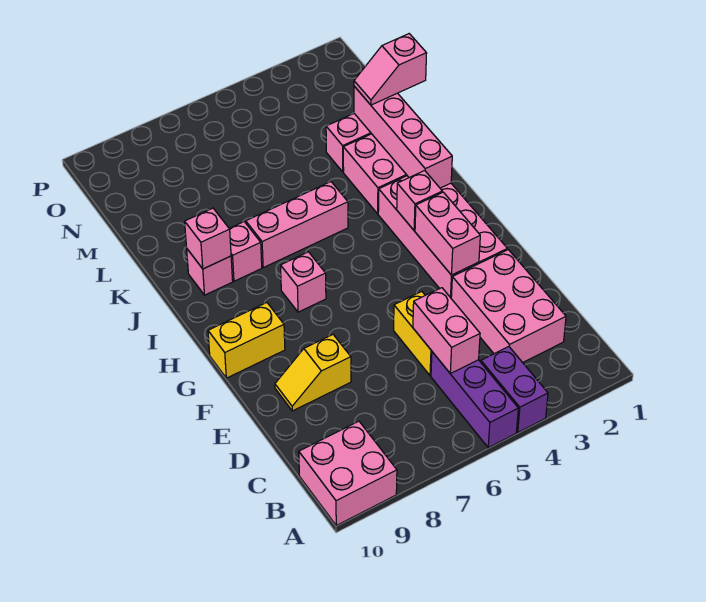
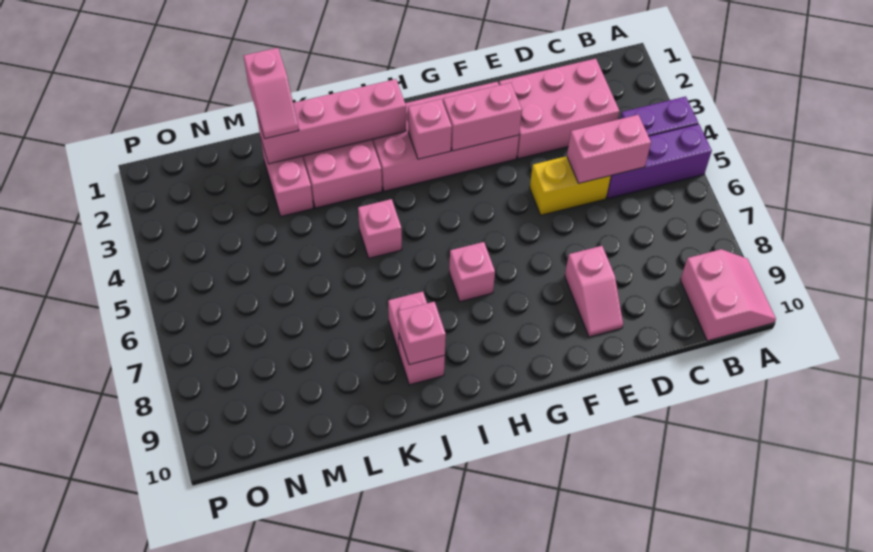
pink brick A9:B10 level 1 -> pink slope A9:B10 level 1 top B
yellow slope E8:E9 level 1 top 8 -> pink slope E8:E9 level 1 top 8
yellow brick G9:G10 level 1 -> none
pink brick J5:J7 level 1 -> pink brick J5 level 1

